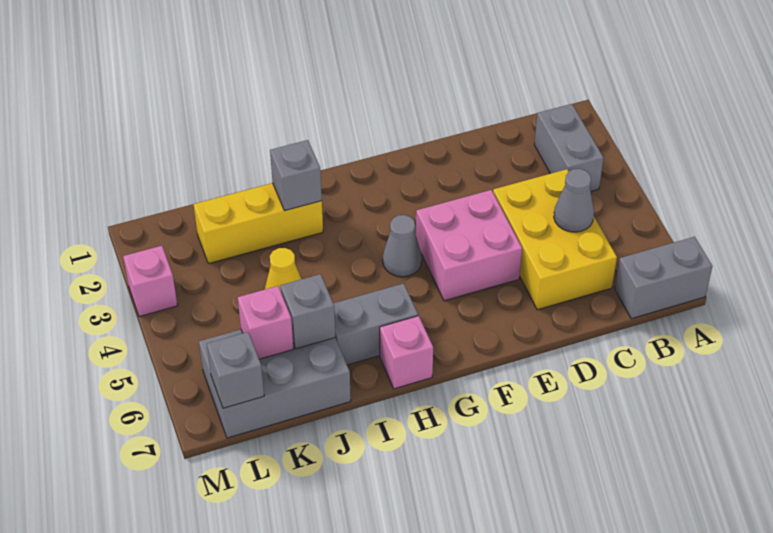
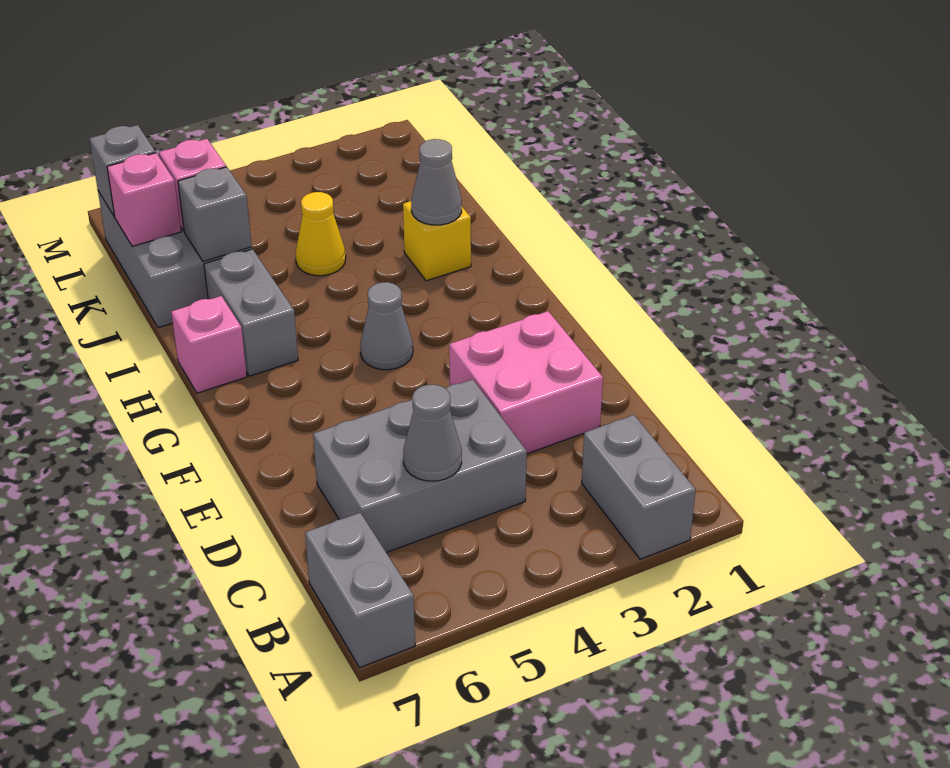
grey brick B2:B3 level 1 -> grey brick A2:B2 level 1
yellow brick C4:D6 level 1 -> grey brick C4:D6 level 1
pink brick E4:F5 level 1 -> pink brick D2:E3 level 1
yellow brick I2:K2 level 1 -> yellow brick I2 level 1
grey brick I2 level 2 -> grey cone I2 level 2
pink brick M3 level 1 -> pink brick K7 level 2

